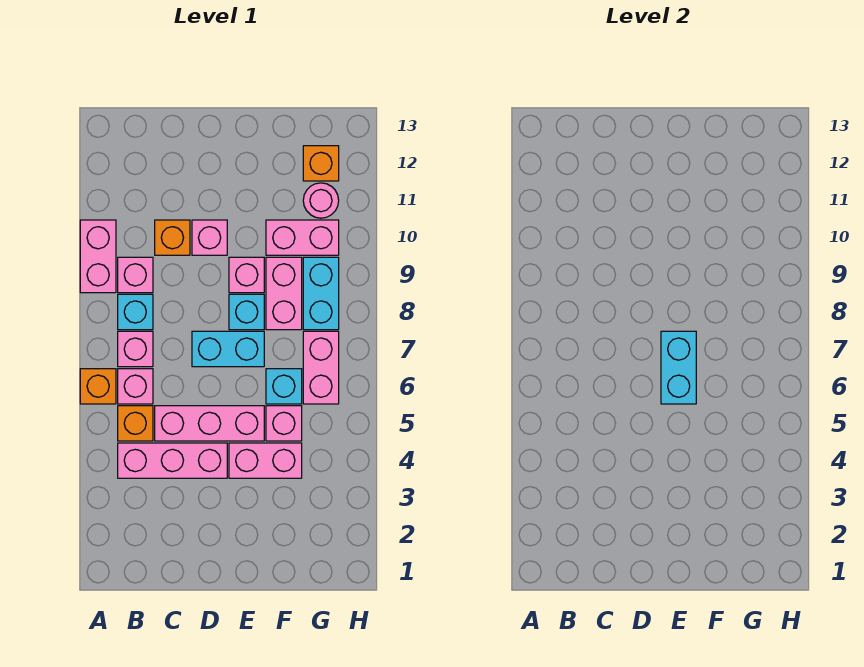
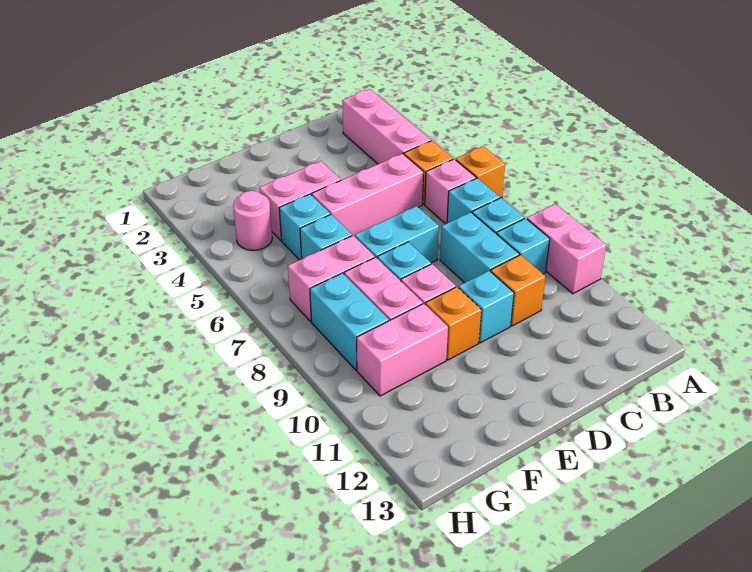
pink brick B4:D4 level 1 -> pink brick B2:B4 level 1
pink brick B7 level 1 -> cyan brick B7 level 1
pink brick B9 level 1 -> cyan brick B9 level 1
pink brick D10 level 1 -> cyan brick D10 level 1
cyan brick E6:E7 level 2 -> cyan brick C8:C9 level 1
pink brick F5 level 1 -> cyan brick F5 level 1
pink brick G6:G7 level 1 -> pink brick F7:G7 level 1
pink round brick G11 level 1 -> pink round brick G4 level 1
orange brick G12 level 1 -> orange brick E10 level 1

